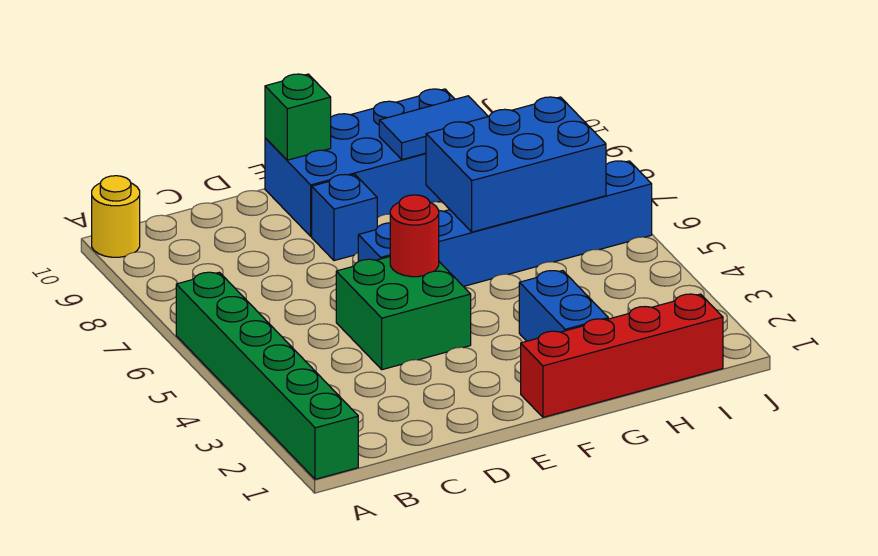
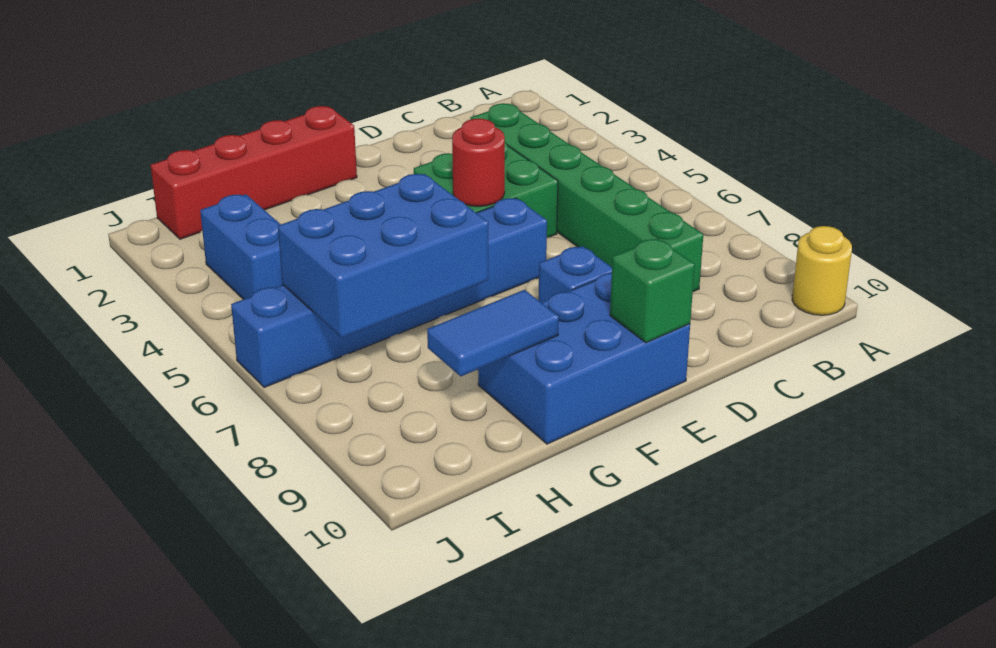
green brick A1:A6 level 1 -> green brick C3:C8 level 1
blue brick E9:H10 level 1 -> blue brick E9:G10 level 1
blue brick G2:G3 level 1 -> blue brick I3:I4 level 1

